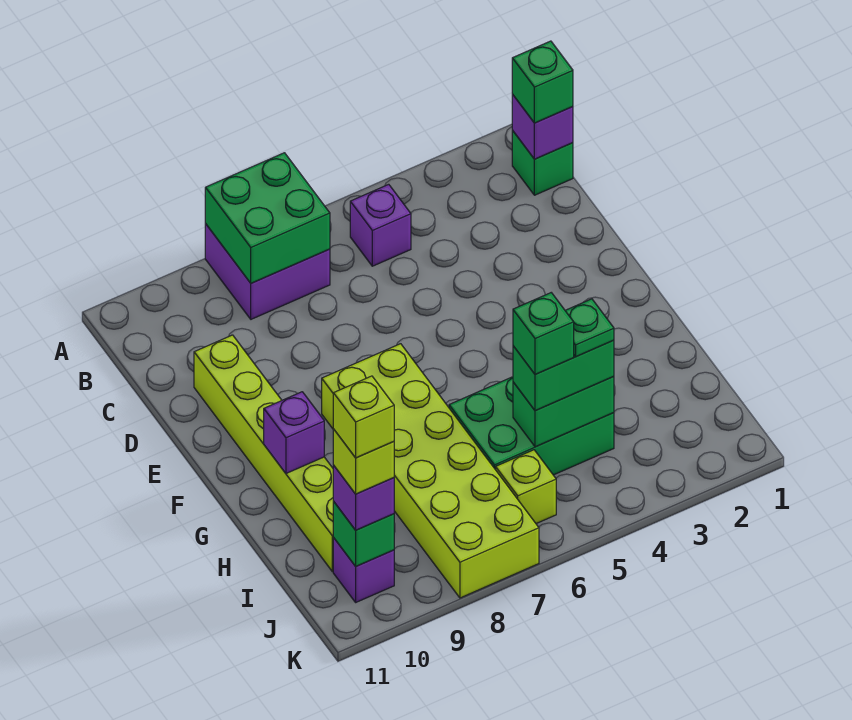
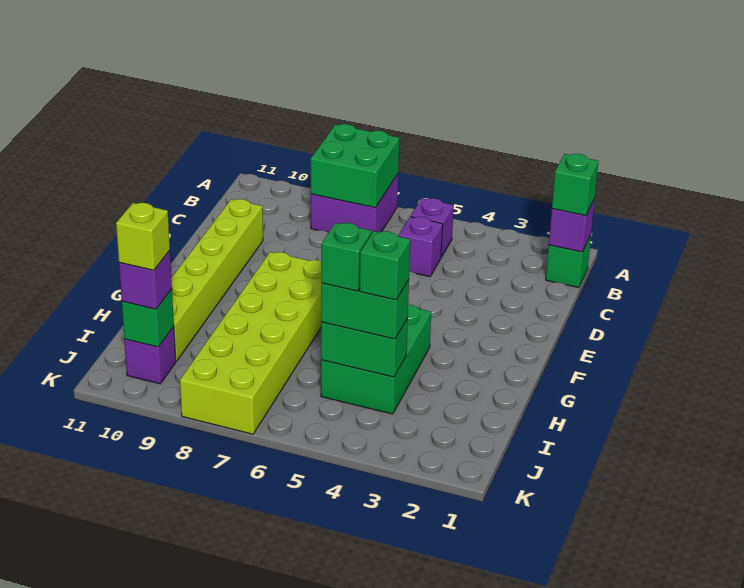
purple brick G10 level 2 -> purple brick C5 level 1
green brick H4:I6 level 1 -> green brick G4:I5 level 1
green plate I4 level 4 -> green brick I4 level 4
lime brick J6 level 1 -> none
lime brick J10 level 5 -> none

